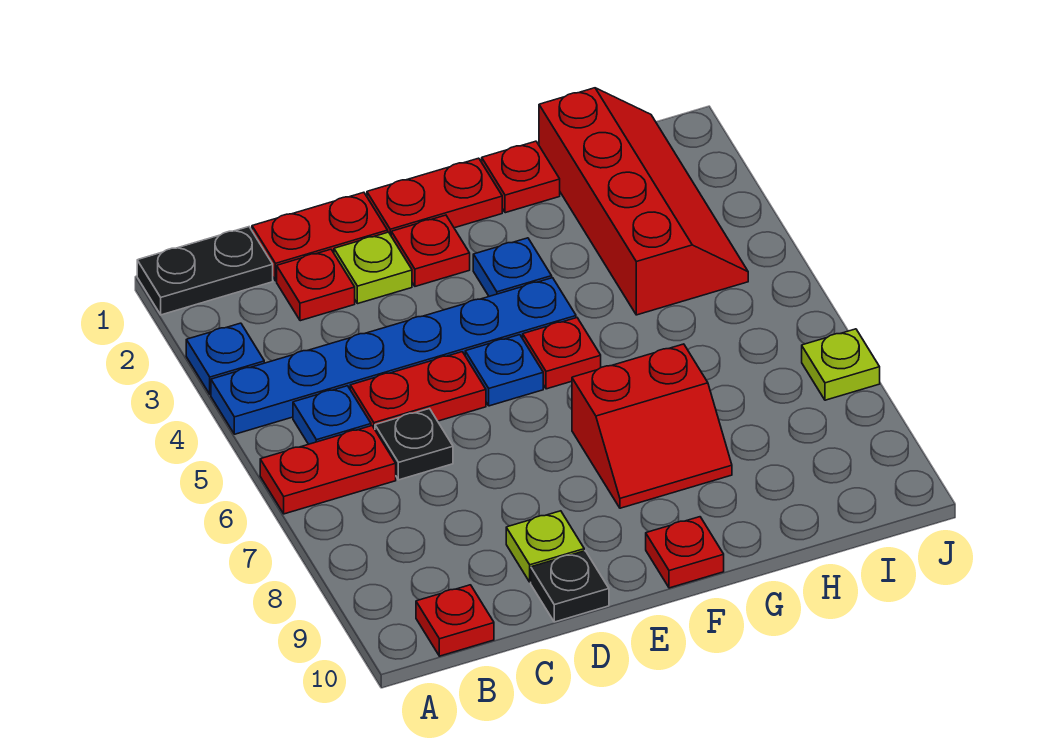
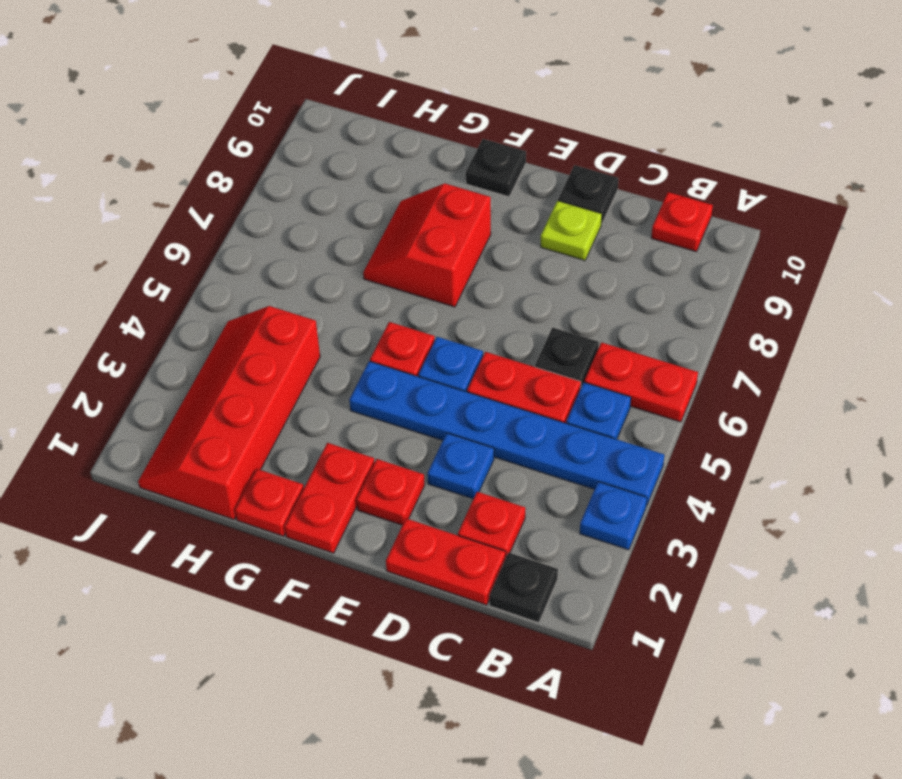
black plate A1:B1 level 1 -> black plate B1 level 1
lime plate D2 level 1 -> none
red plate E1:F1 level 1 -> red plate F1:F2 level 1
blue plate F3 level 1 -> blue plate D3 level 1
red slope F7:G8 level 1 top 7 -> red slope F7:G8 level 1 top F
red plate F10 level 1 -> black plate F10 level 1
lime plate J7 level 1 -> none

